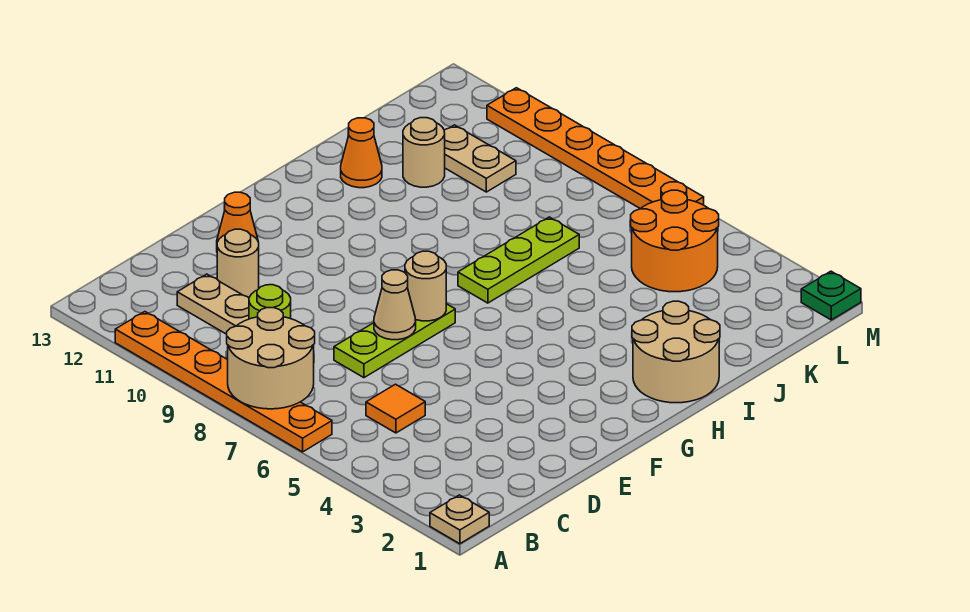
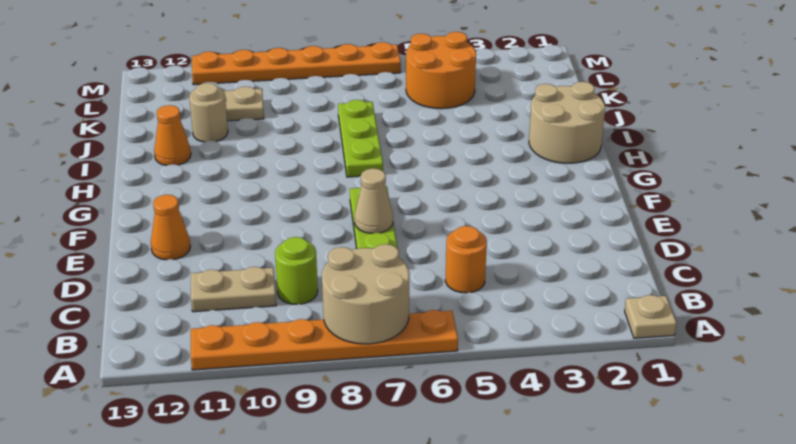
orange tile C5 level 1 -> orange round brick C5 level 1
tan round brick D11 level 1 -> none
tan round brick F7 level 2 -> none
green plate M1 level 1 -> none

